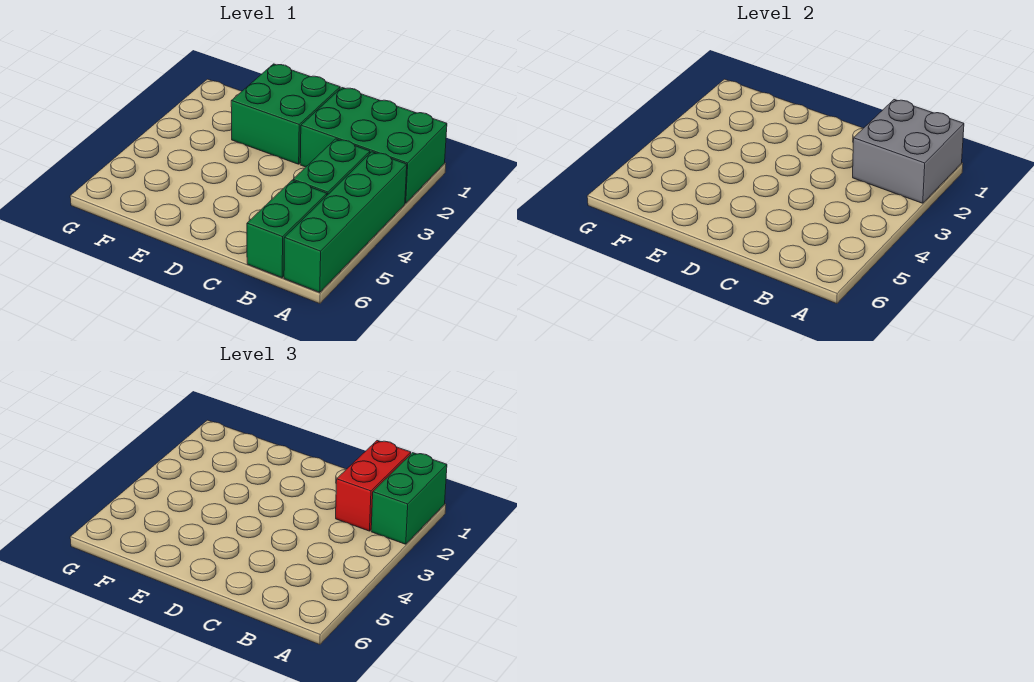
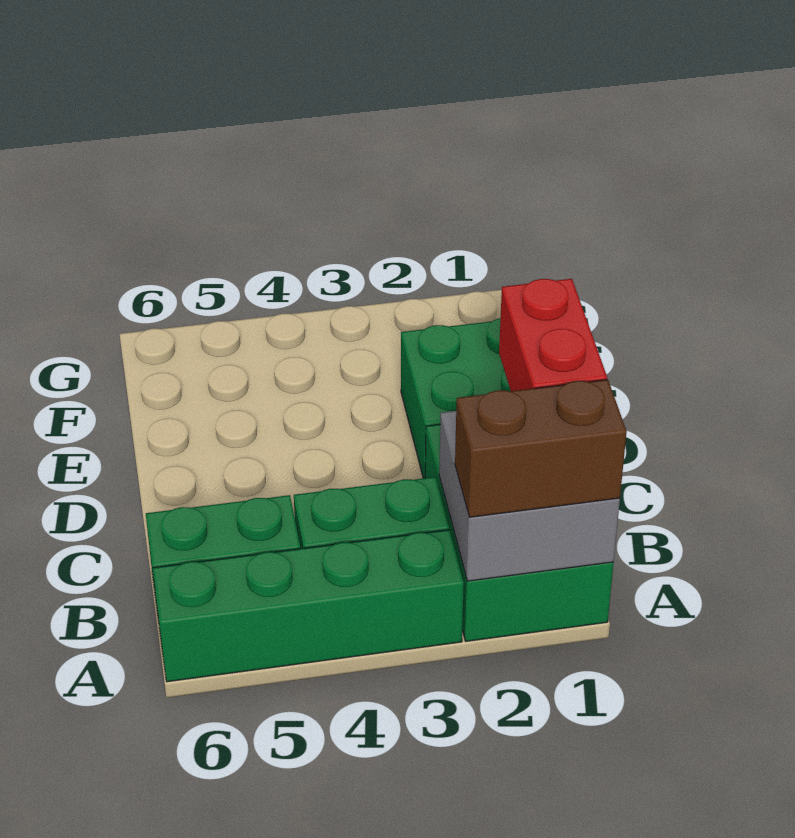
green brick A1:A2 level 3 -> brown brick A1:A2 level 3
red brick B1:B2 level 3 -> red brick B1:C1 level 3

